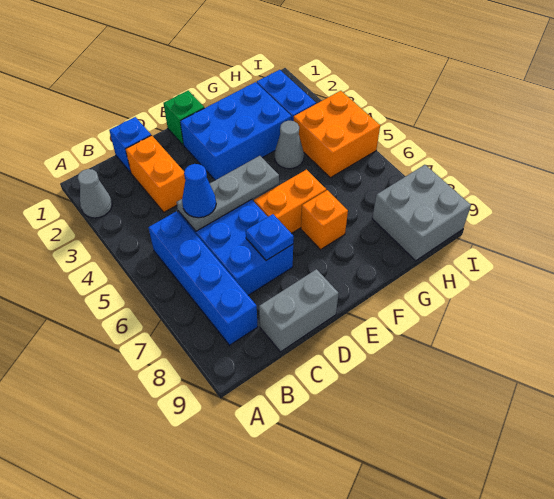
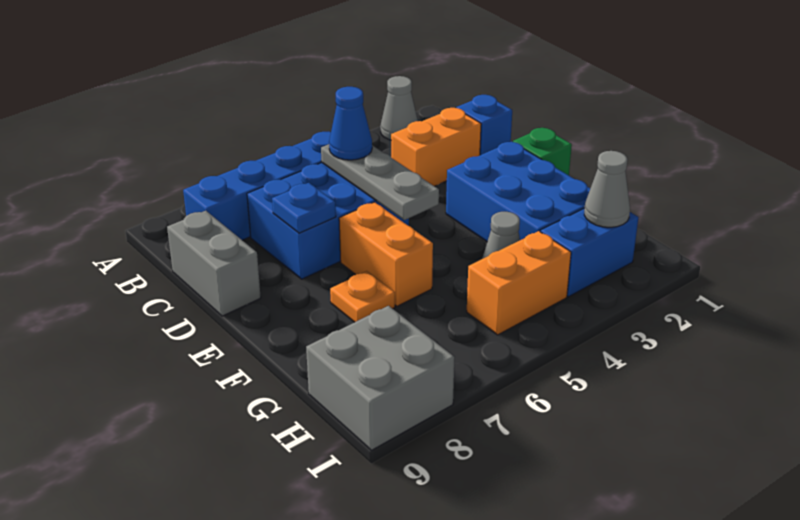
orange brick F7 level 1 -> orange plate F7 level 1
none -> grey cone H2 level 2
orange brick H4:I5 level 1 -> orange brick H4:H5 level 1

